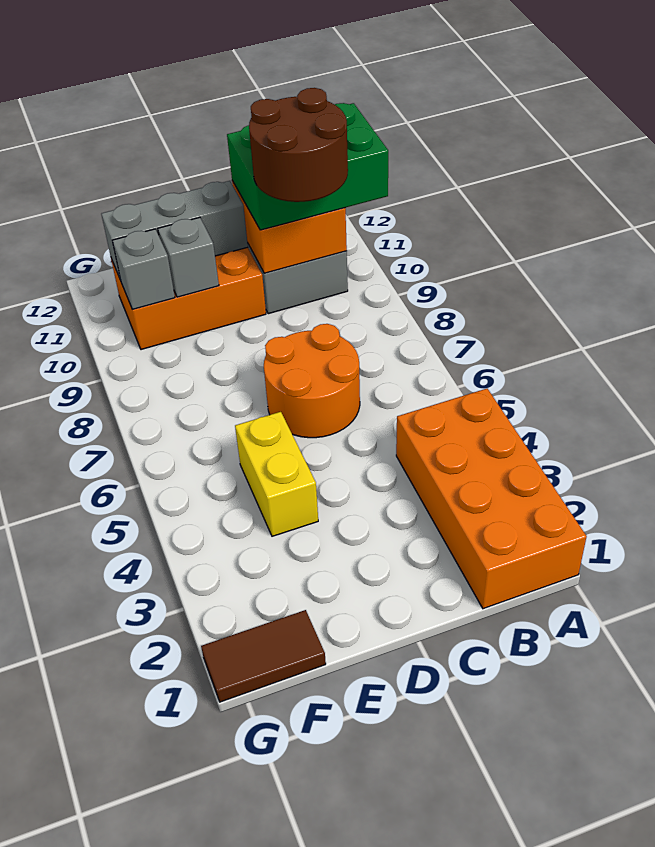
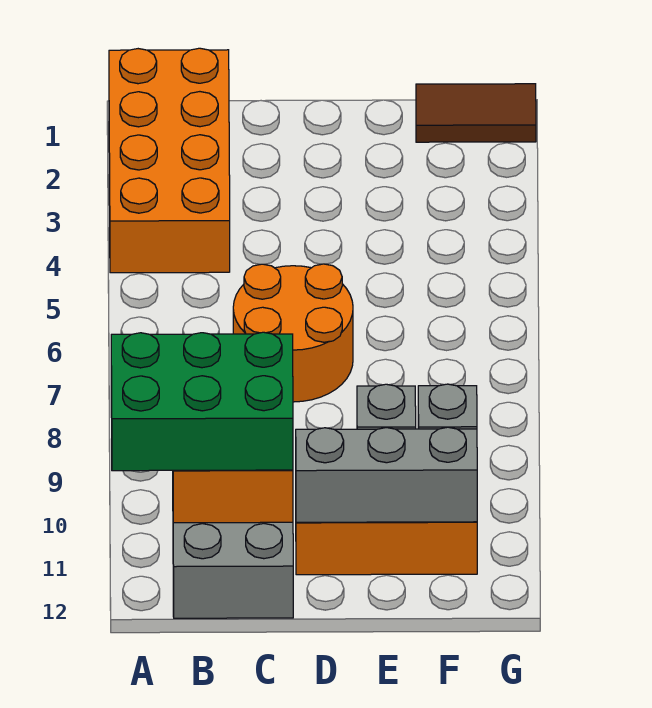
brown round brick B9:C10 level 4 -> none
yellow brick E4:E5 level 1 -> none

